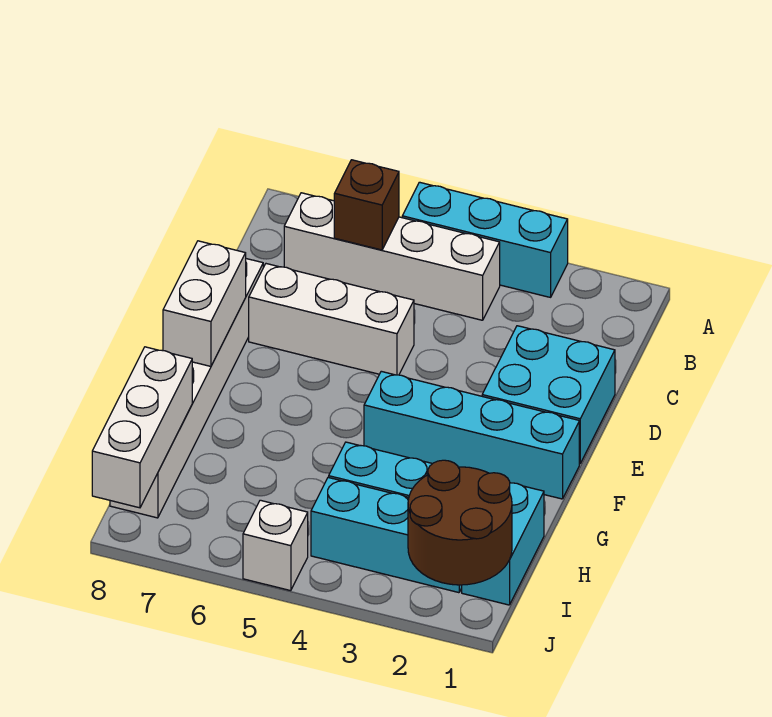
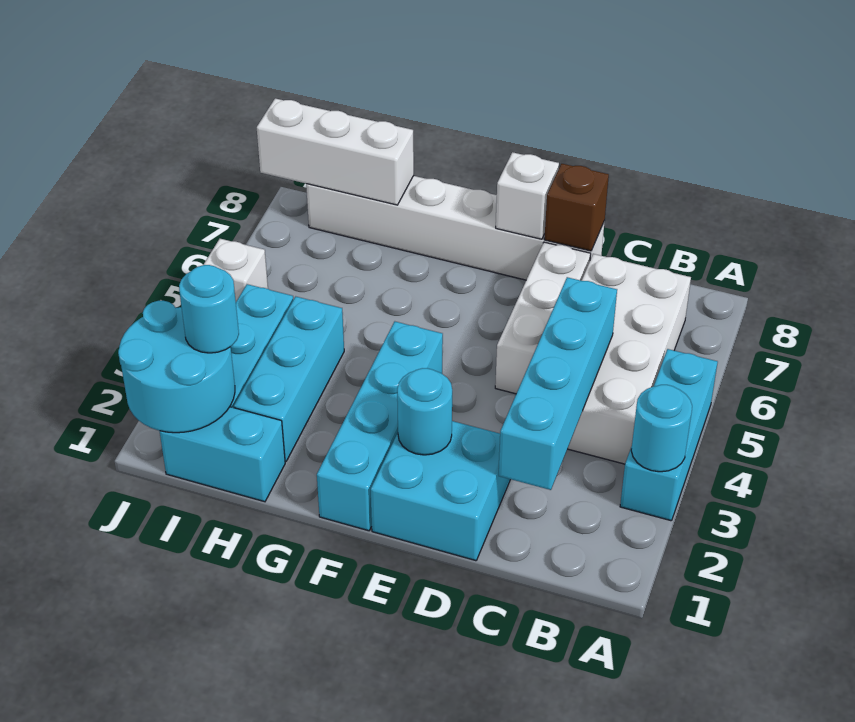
none -> cyan round brick A3 level 2
white brick B4:B7 level 1 -> white brick B4:C7 level 1
brown brick B6 level 2 -> brown brick D8 level 2
none -> cyan brick C2:C5 level 2
none -> cyan round brick E2 level 2
white brick E8:F8 level 2 -> white brick E8 level 2
brown round brick I1:J2 level 2 -> cyan round brick I1:J2 level 2
none -> cyan round brick I2 level 3

